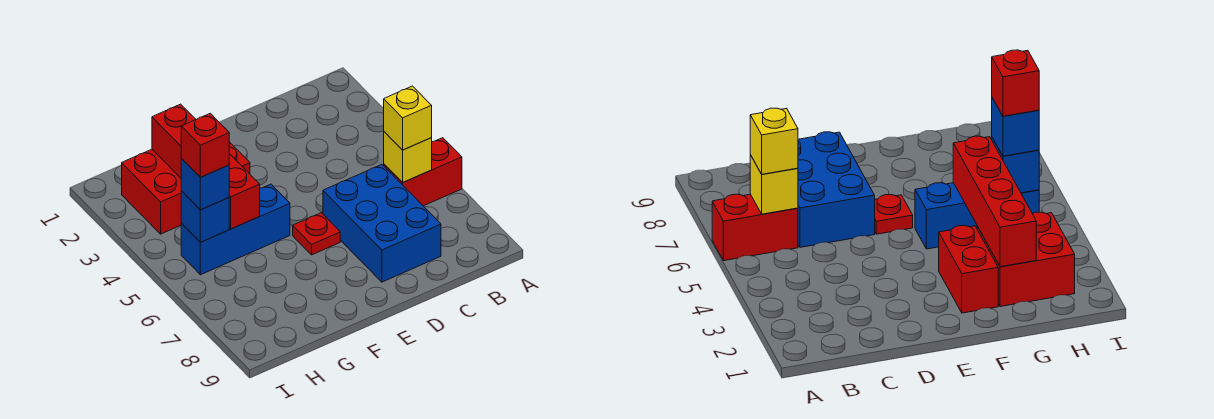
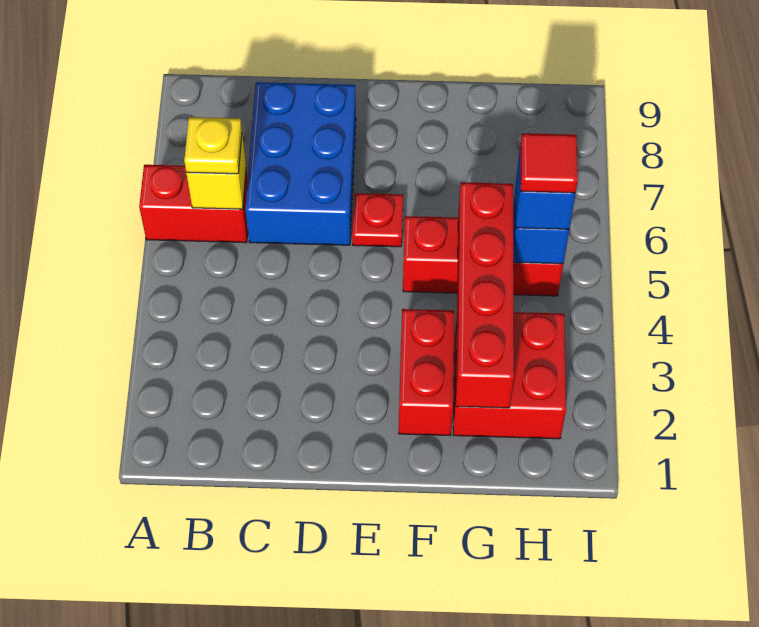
yellow brick B6 level 3 -> yellow plate B6 level 3
blue brick F5:H5 level 1 -> red brick F5:H5 level 1
red brick H5 level 4 -> red tile H5 level 4

